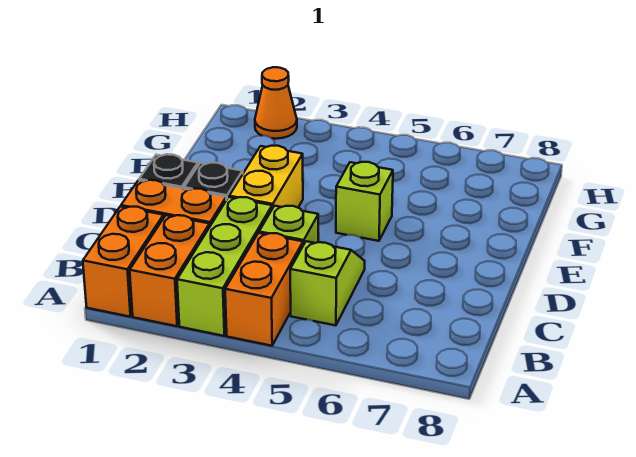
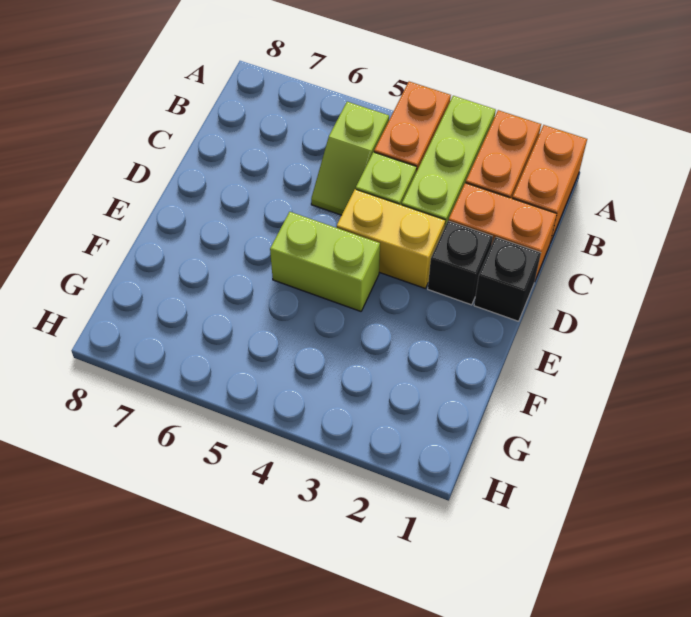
yellow brick D3:E3 level 1 -> yellow brick D3:D4 level 1
lime brick E5 level 1 -> lime brick E4:E5 level 1
orange cone H2 level 1 -> none

